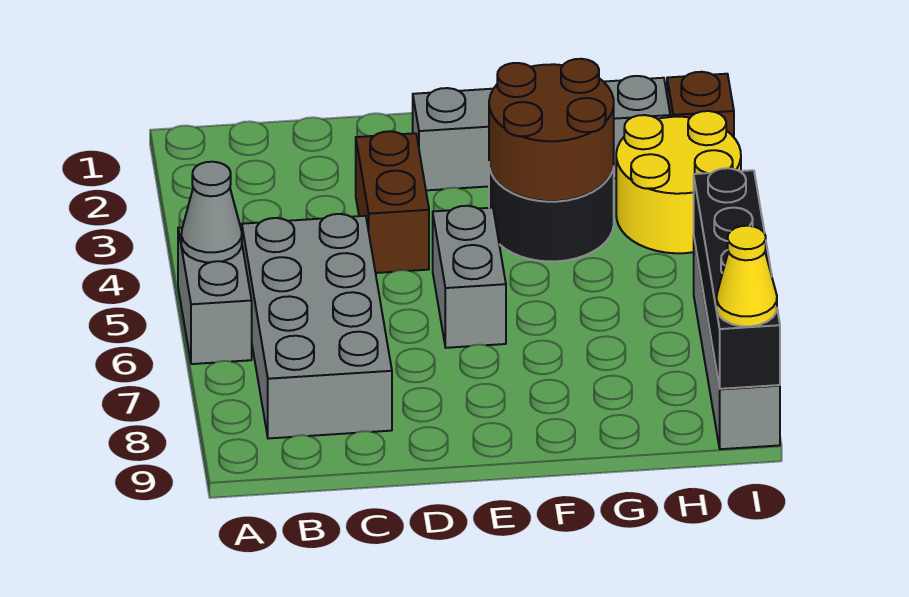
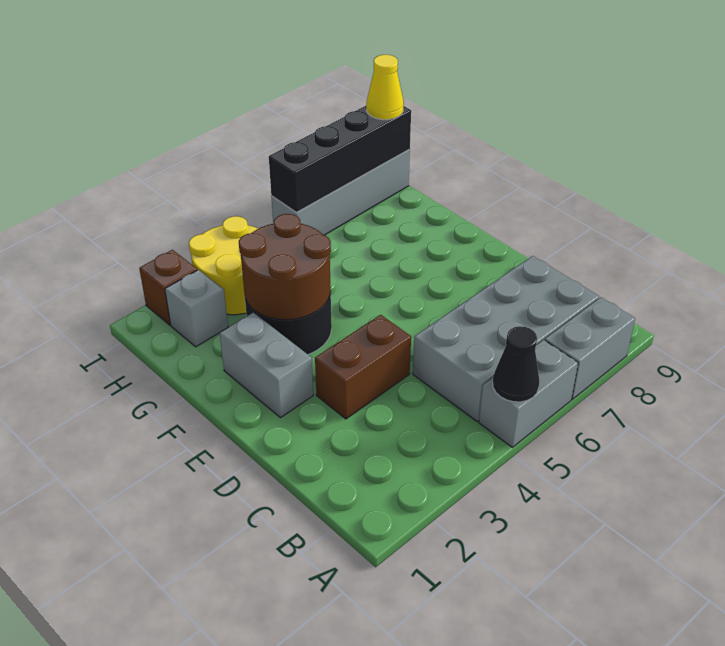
grey cone A5 level 2 -> black cone A5 level 2
grey brick E5:E6 level 1 -> grey brick A7:A8 level 1

